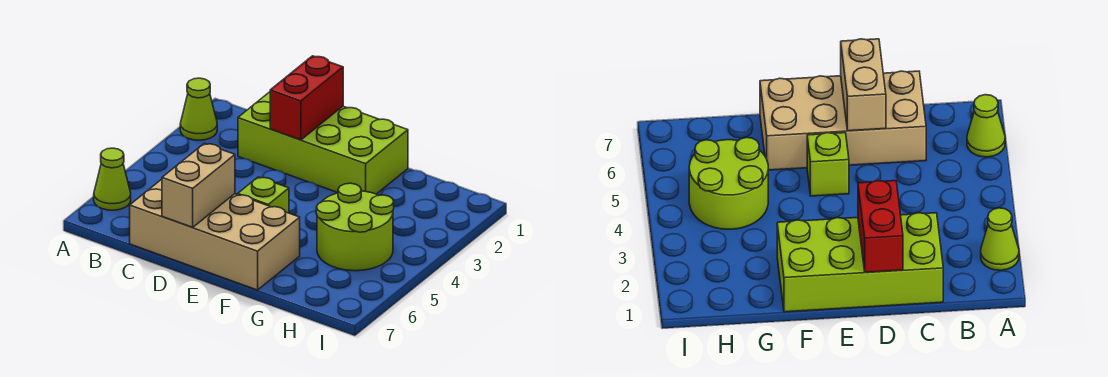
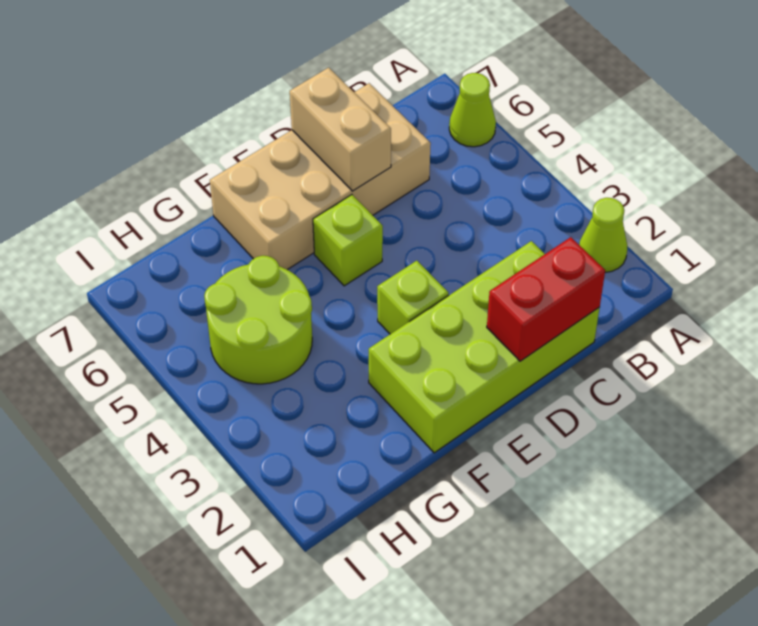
red brick D1:D2 level 2 -> red brick C1:D1 level 2
none -> lime brick E3 level 1

